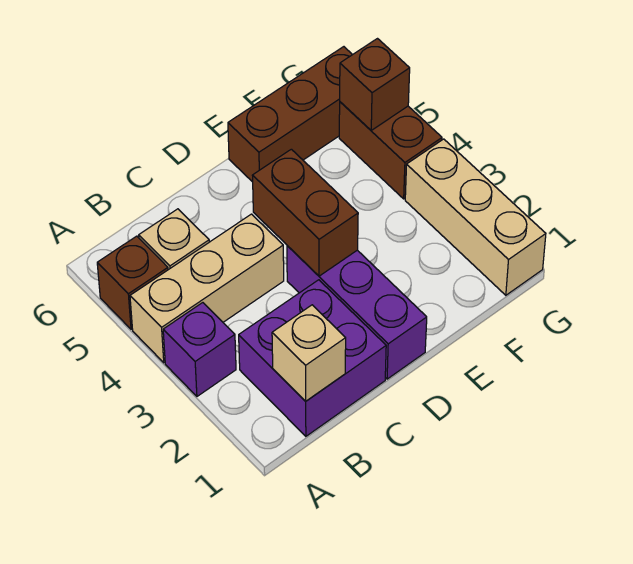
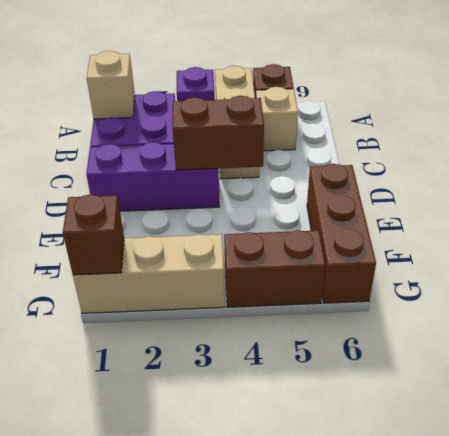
brown brick G5 level 2 -> brown brick G1 level 2

